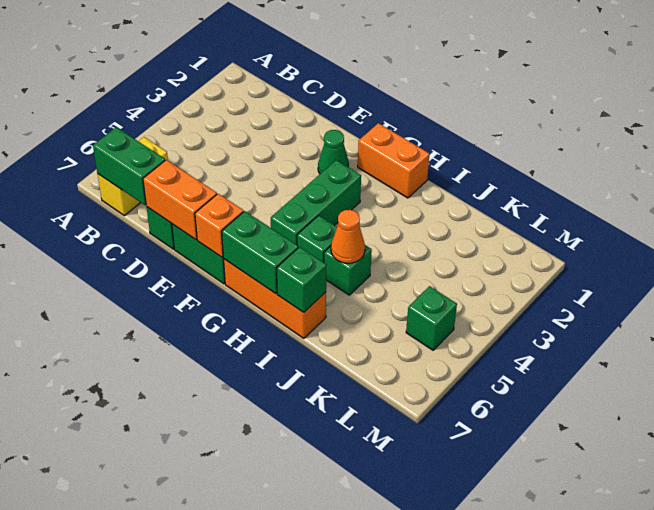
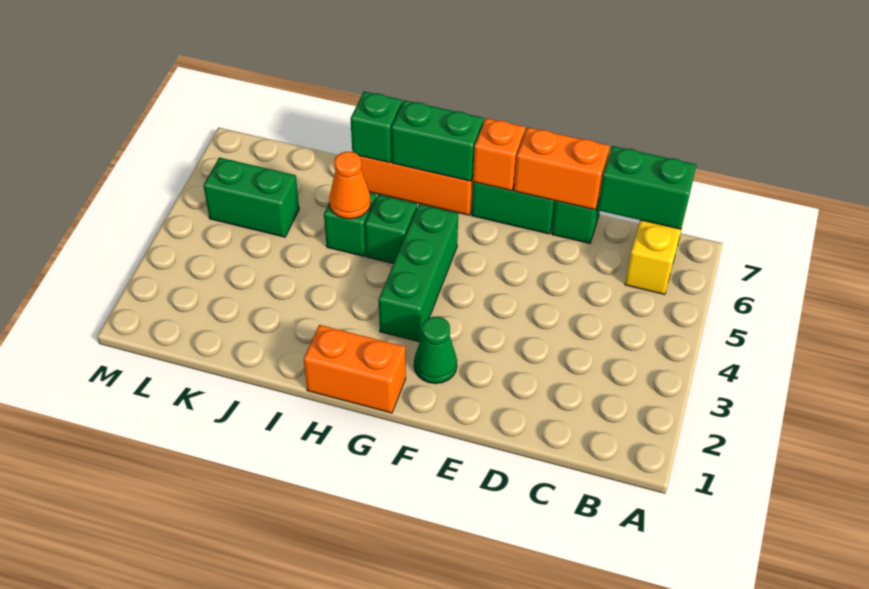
green brick L5 level 1 -> green brick K5:L5 level 1

